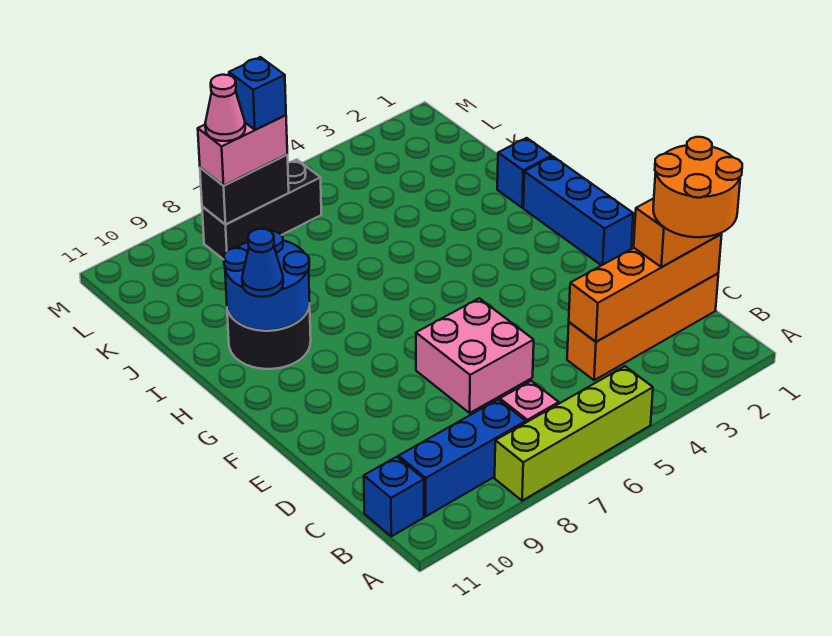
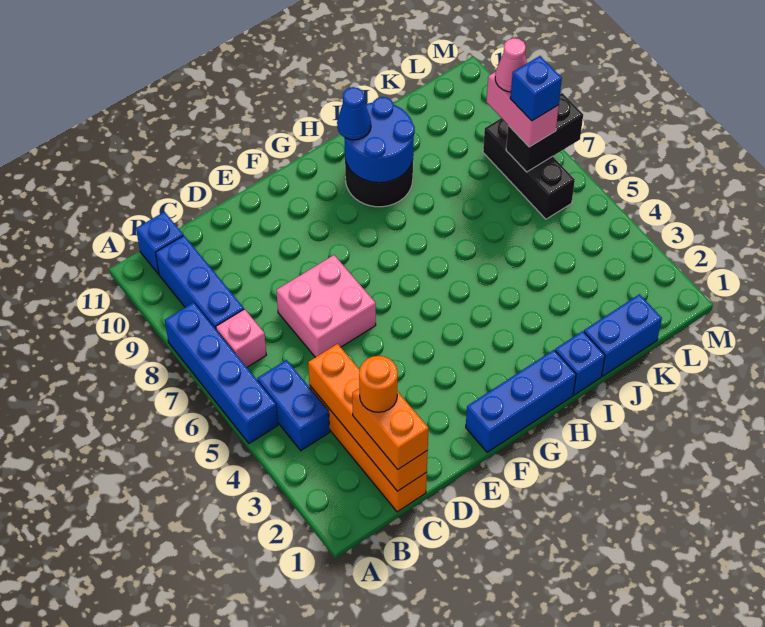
lime brick A5:A8 level 1 -> blue brick A5:A8 level 1
orange round brick B1:C2 level 4 -> orange round brick C2 level 4
none -> blue brick B4:B5 level 1
none -> blue brick J1:K1 level 1
black brick L7:L8 level 2 -> black brick L7:M7 level 2

